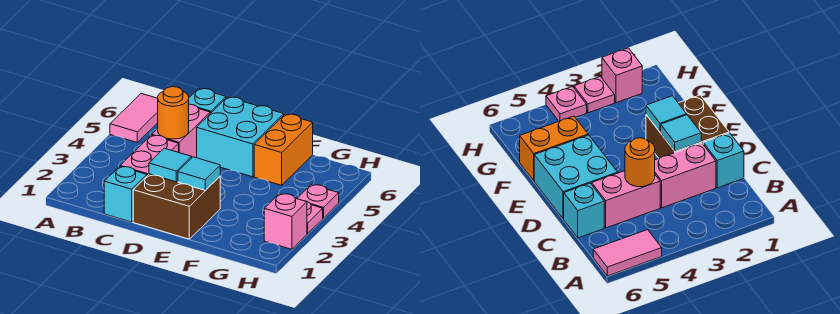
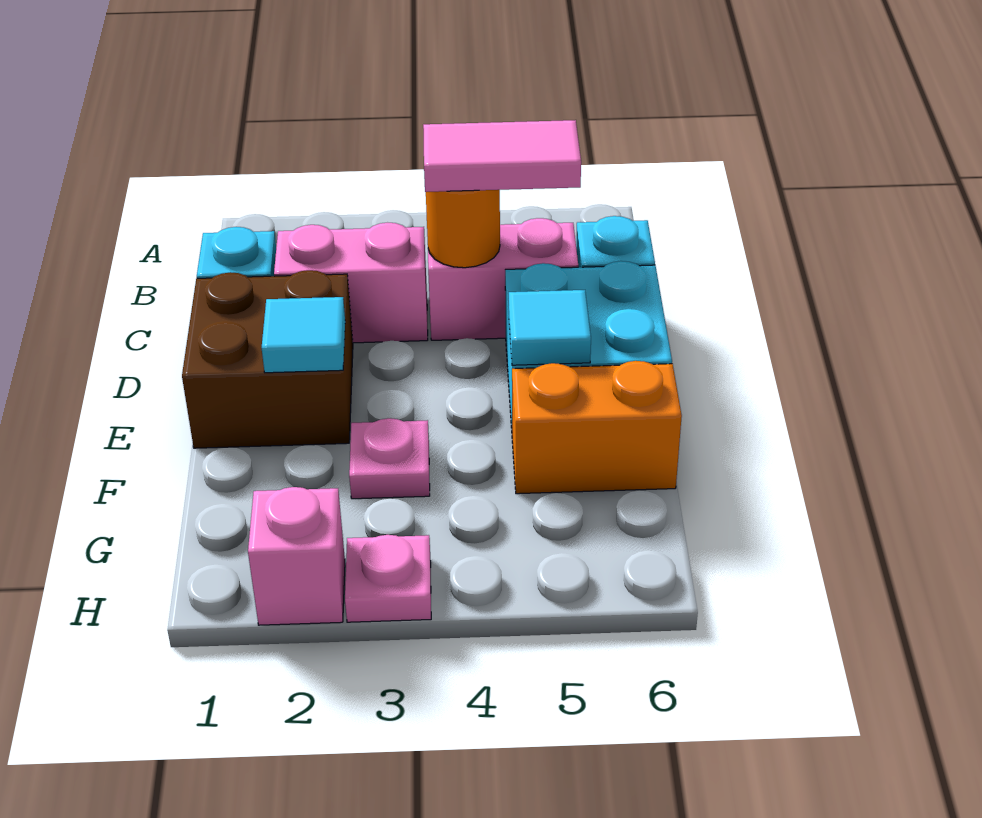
pink tile A5:A6 level 1 -> pink tile C4:C5 level 3
cyan tile D2 level 2 -> cyan tile E5 level 2
pink plate H4 level 1 -> pink plate F3 level 1

